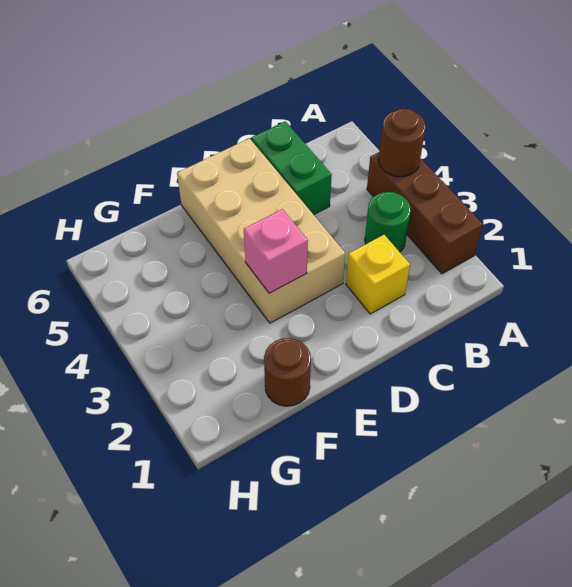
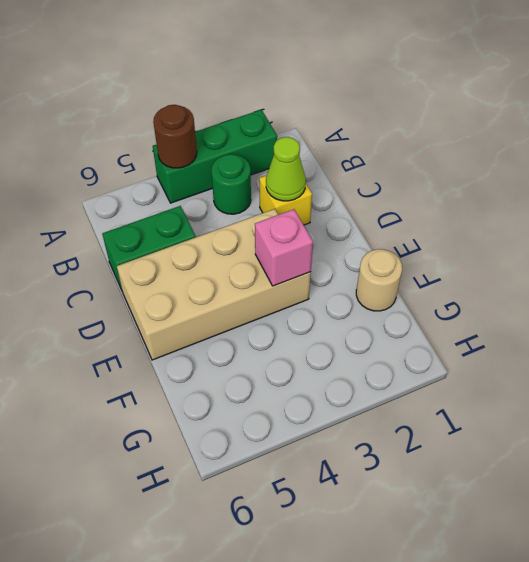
brown brick A2:A4 level 1 -> green brick A2:A4 level 1
none -> lime cone C2 level 2
brown round brick F1 level 1 -> tan round brick F1 level 1

